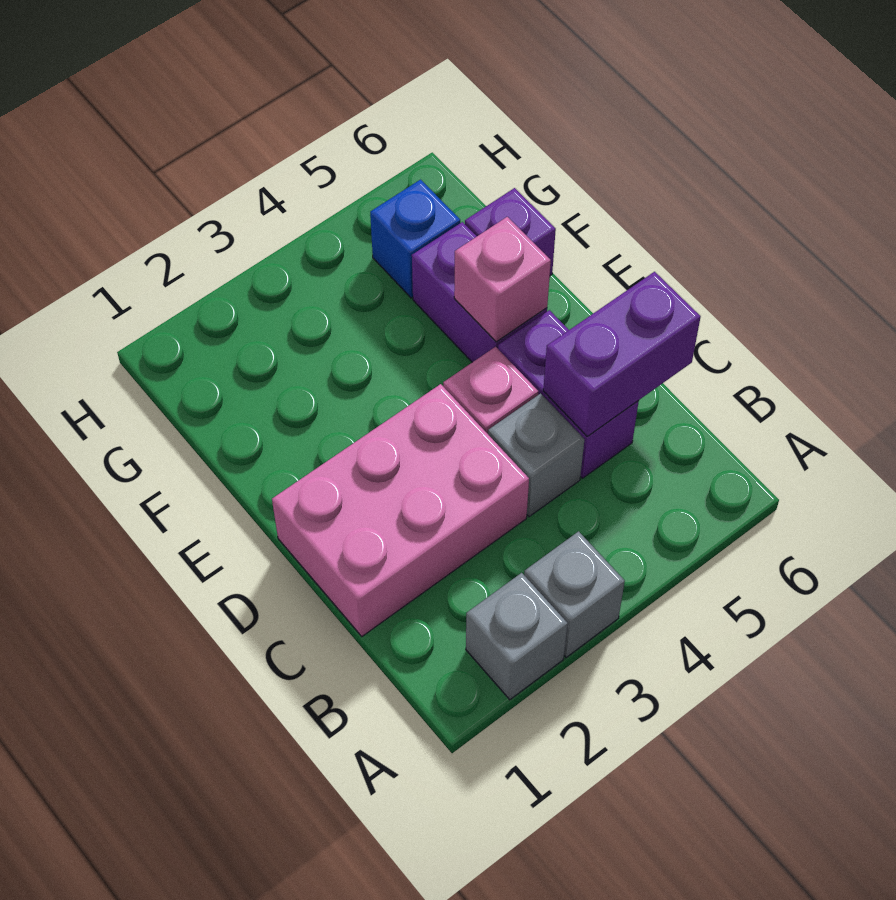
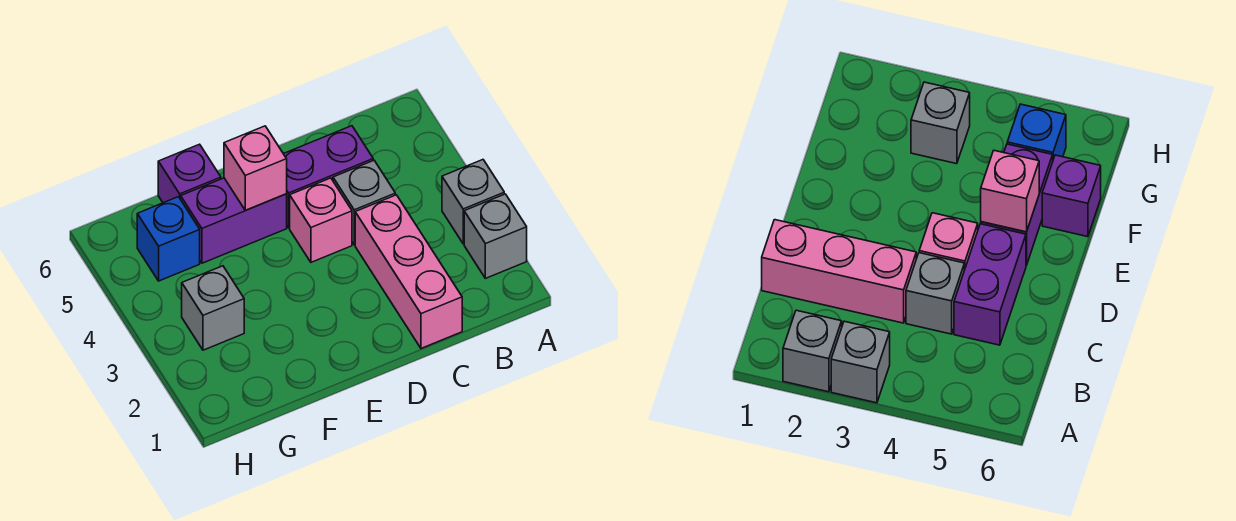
pink brick C1:D3 level 1 -> pink brick C1:C3 level 1
purple brick C5:C6 level 2 -> none
none -> grey brick G3 level 1

